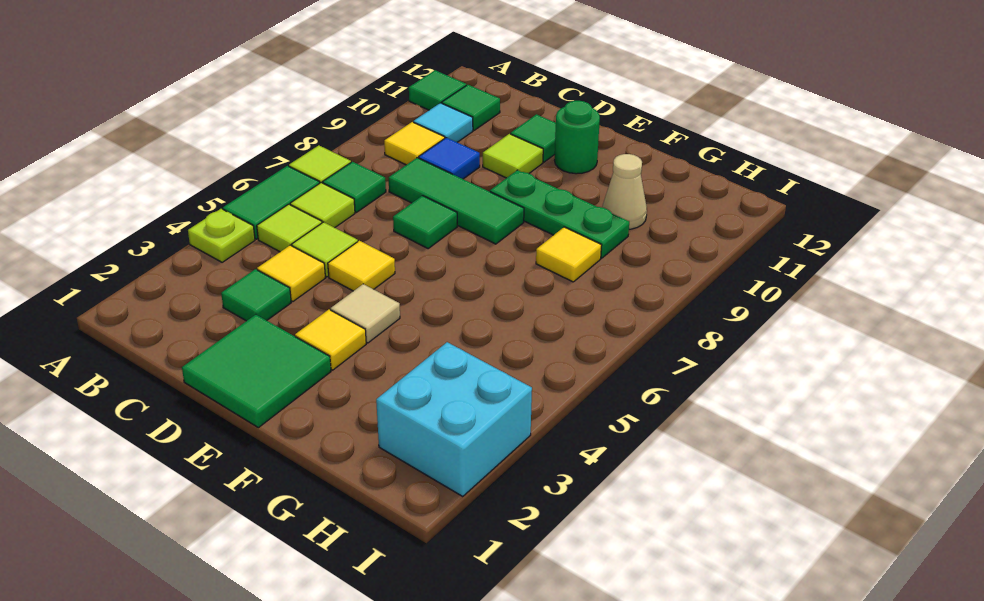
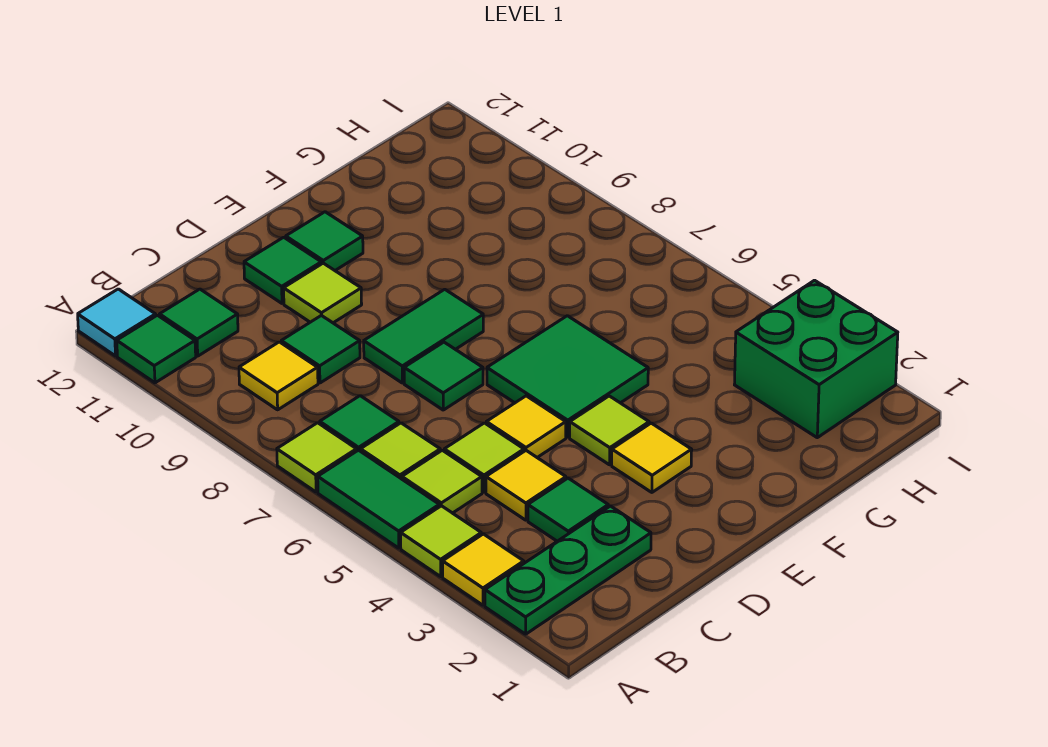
lime plate A4 level 1 -> lime tile A4 level 1
cyan tile B10 level 1 -> cyan tile A12 level 1
green tile C8:E8 level 1 -> green tile D8:E8 level 1
blue tile C9 level 1 -> green tile C9 level 1
green tile D1:E2 level 1 -> green tile E5:F6 level 1
tan tile E4 level 1 -> lime tile E4 level 1
green plate E9:G9 level 1 -> green plate A2:C2 level 1
green round brick E11 level 1 -> green tile E11 level 1
yellow tile G8 level 1 -> yellow tile A3 level 1
tan cone G10 level 1 -> none
cyan brick H2:I3 level 1 -> green brick H2:I3 level 1

